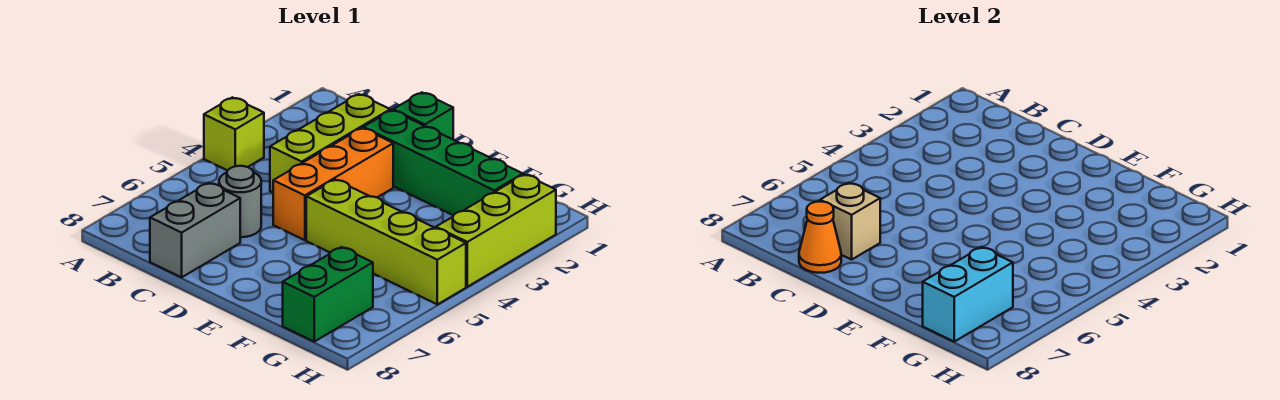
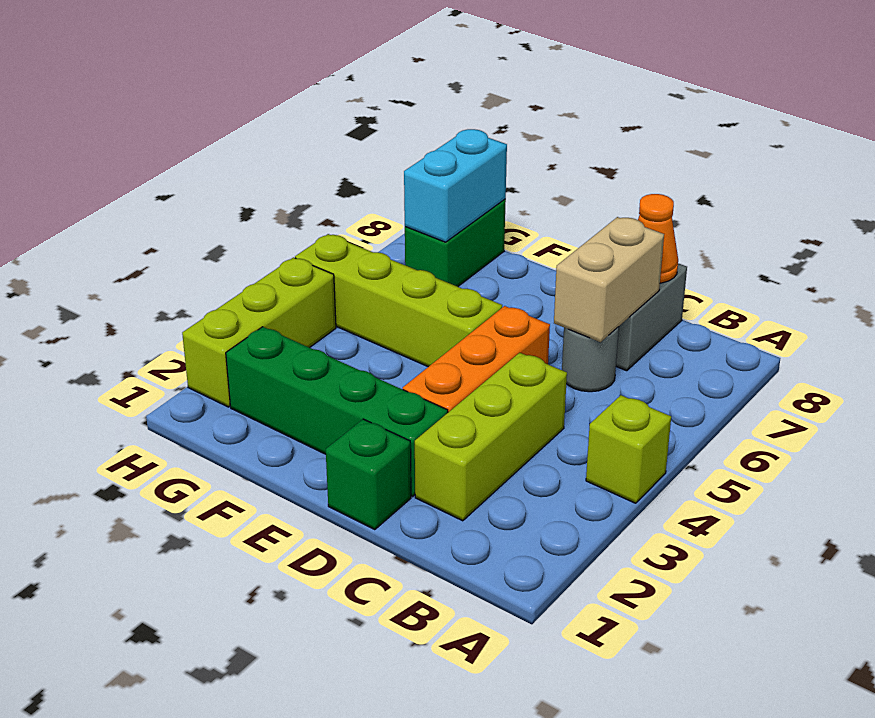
tan brick C7 level 2 -> tan brick C6:C7 level 2

